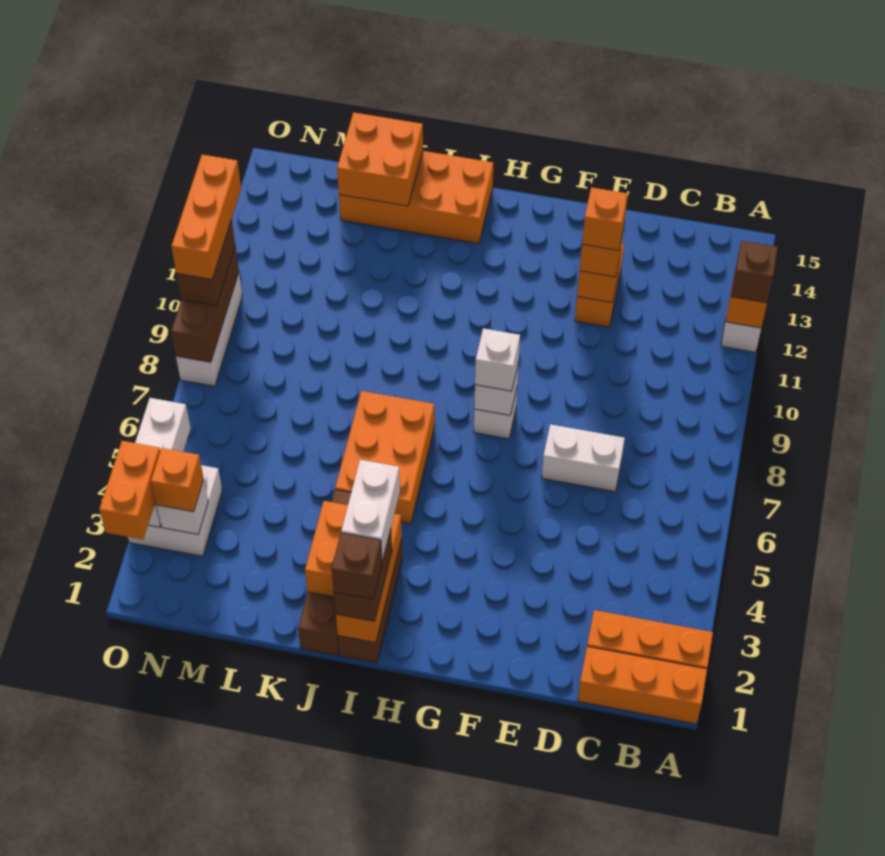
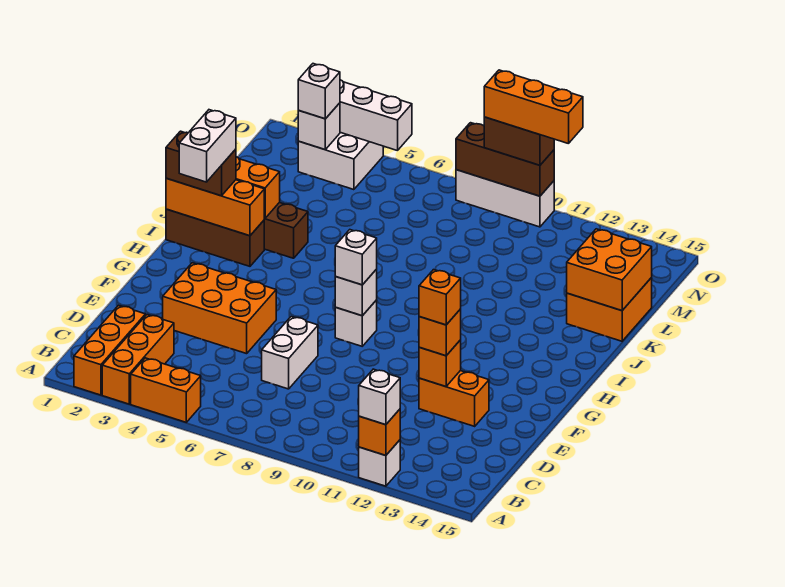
orange brick A1:C1 level 1 -> orange brick A3:C3 level 1
brown brick A12 level 3 -> white brick A12 level 3
brown brick I1 level 4 -> none
white brick I2:I3 level 4 -> white brick H2:I2 level 4
orange brick I5:J7 level 1 -> orange brick E3:F5 level 1
orange brick I14:L15 level 1 -> orange brick K14:L15 level 1
orange brick N3 level 3 -> white brick N3 level 3
orange brick O2:O3 level 3 -> orange brick A4:A5 level 1

